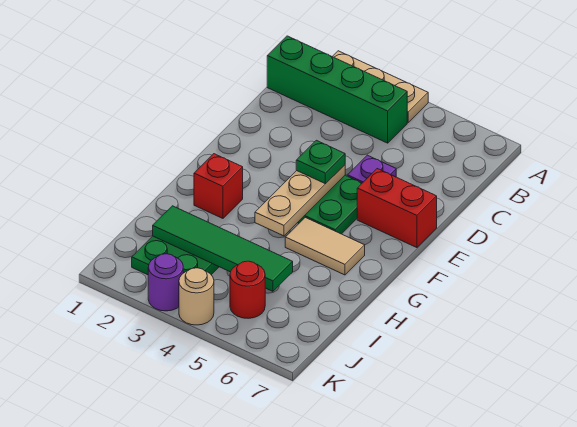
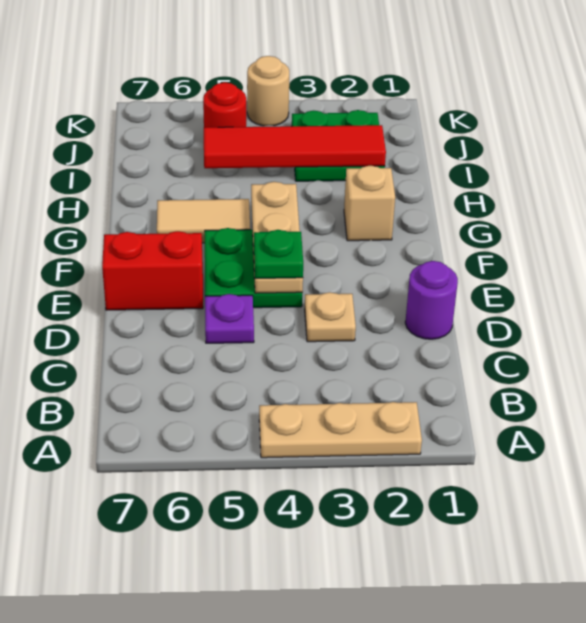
green brick B1:B4 level 1 -> none
none -> tan plate D3 level 1
red brick G2 level 1 -> tan brick G2 level 1
green tile I2:I5 level 2 -> red tile I2:I5 level 2
purple round brick K3 level 1 -> purple round brick D1 level 1

